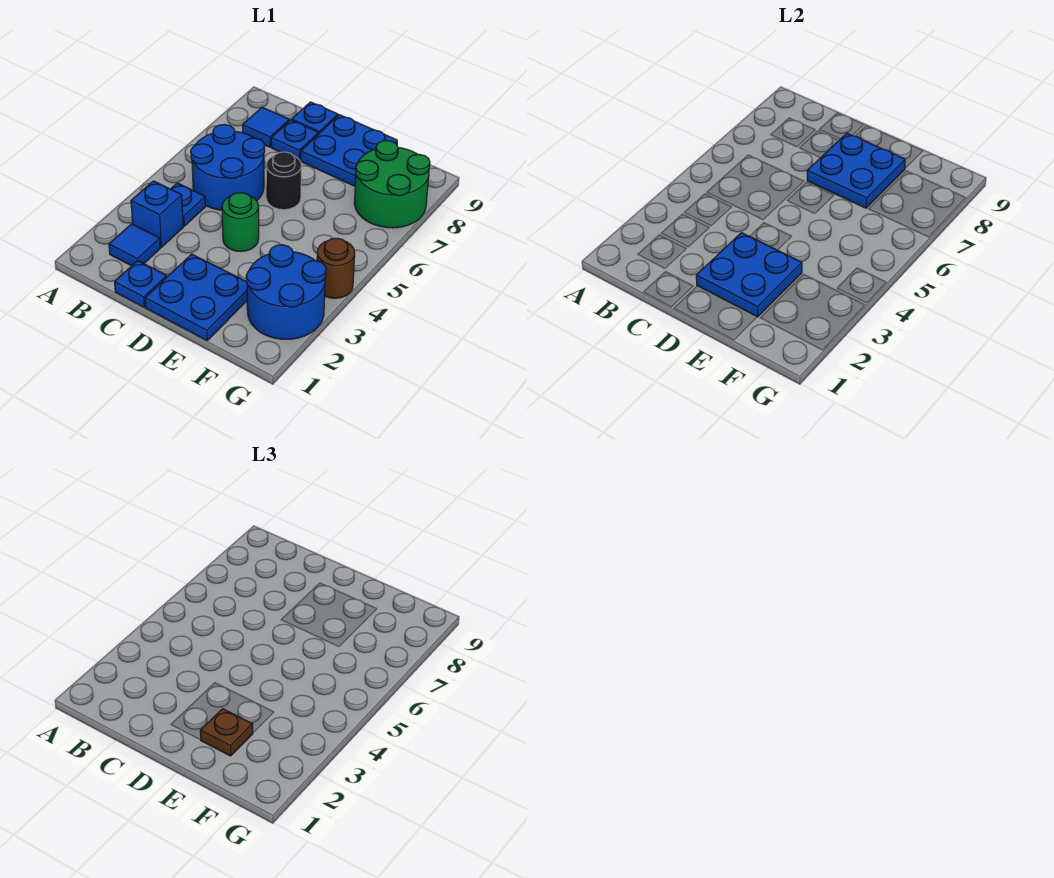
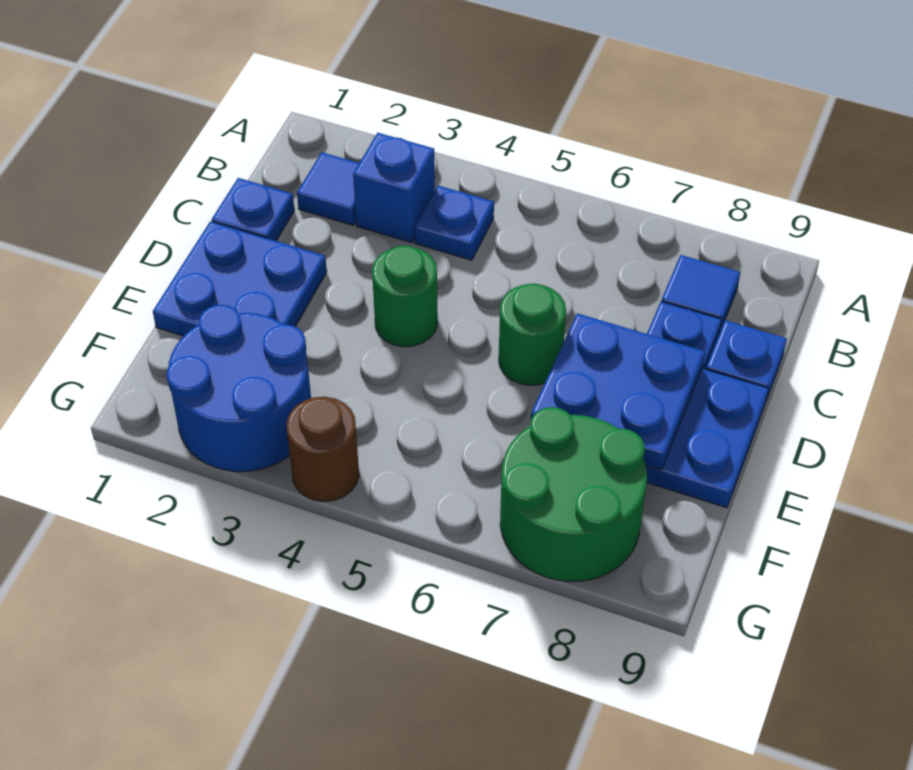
blue round brick B5:C6 level 1 -> none
blue plate D2:E3 level 2 -> none
black round brick D6 level 1 -> green round brick D6 level 1
brown plate E2 level 3 -> none

